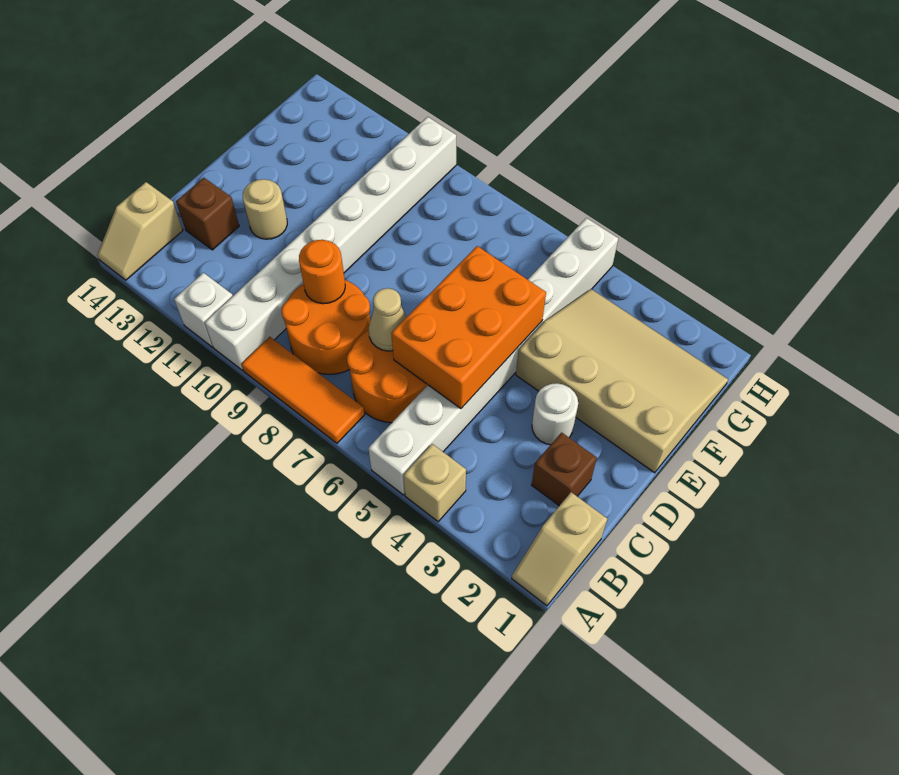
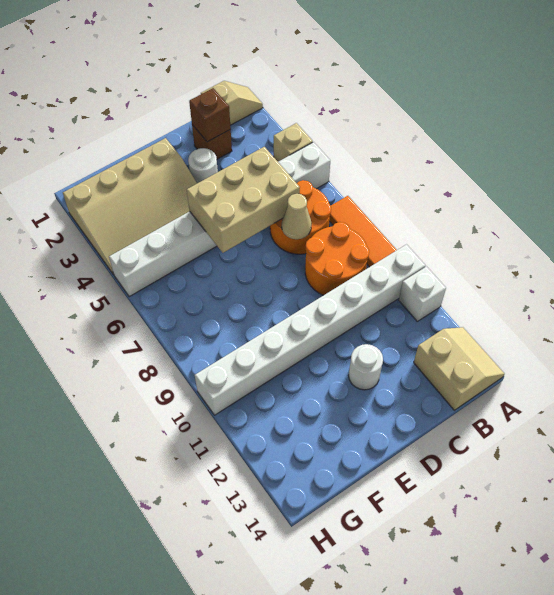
tan slope A14:B14 level 1 top B -> tan slope A13:B14 level 1 top B
orange brick C5:E6 level 2 -> tan brick C5:E6 level 2
orange round brick C9 level 2 -> none
brown brick C13 level 1 -> brown brick C2 level 2
tan round brick D12 level 1 -> white round brick D12 level 1
tan slope E1:G4 level 1 top E -> tan slope E2:H4 level 1 top 2

